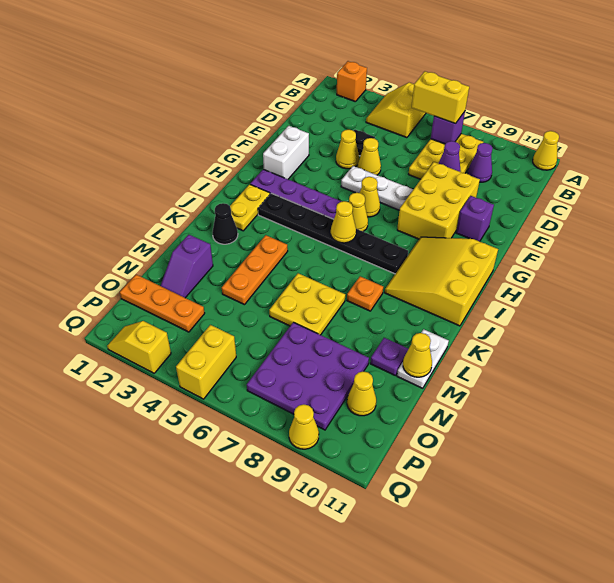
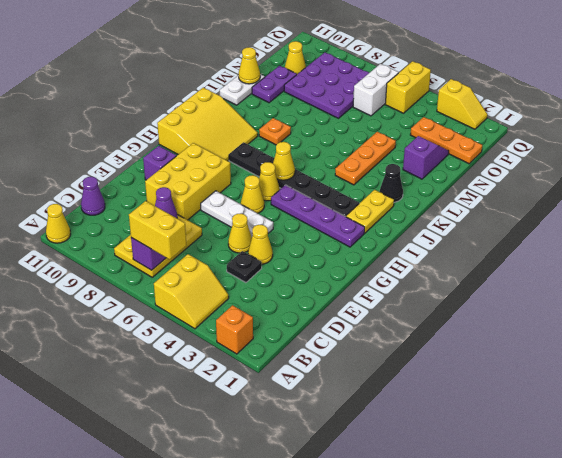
purple cone C9 level 1 -> purple cone C11 level 1
white brick F2:G2 level 1 -> white brick O6:P6 level 1
yellow plate L6:M7 level 1 -> none
purple plate M10 level 1 -> purple plate M10:N10 level 1
yellow cone Q9 level 1 -> none

